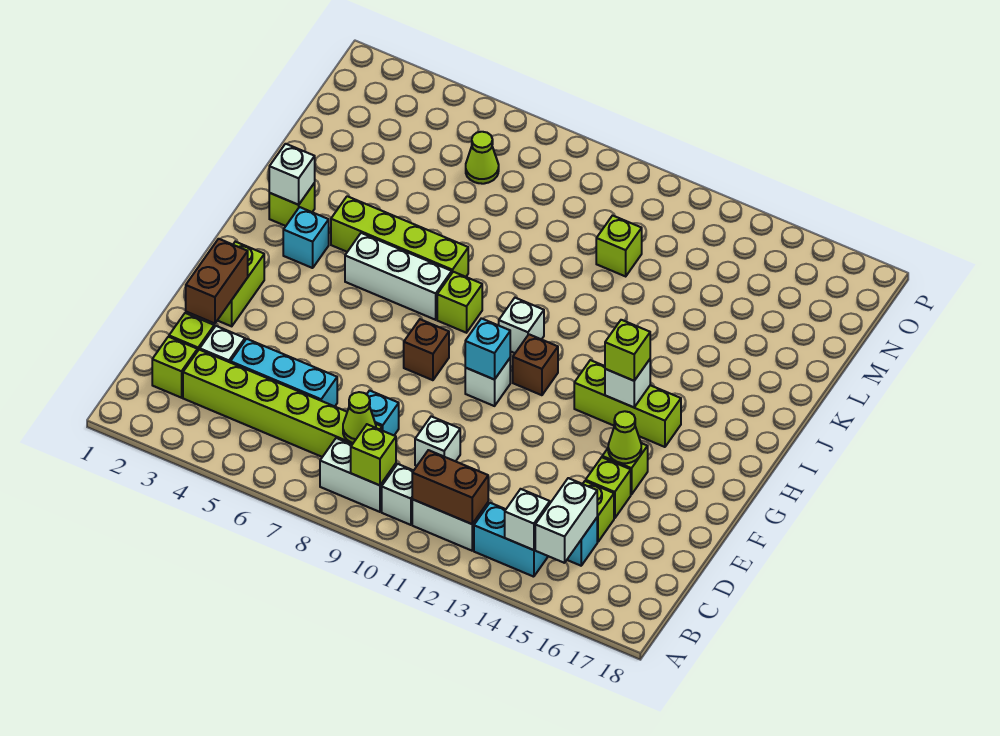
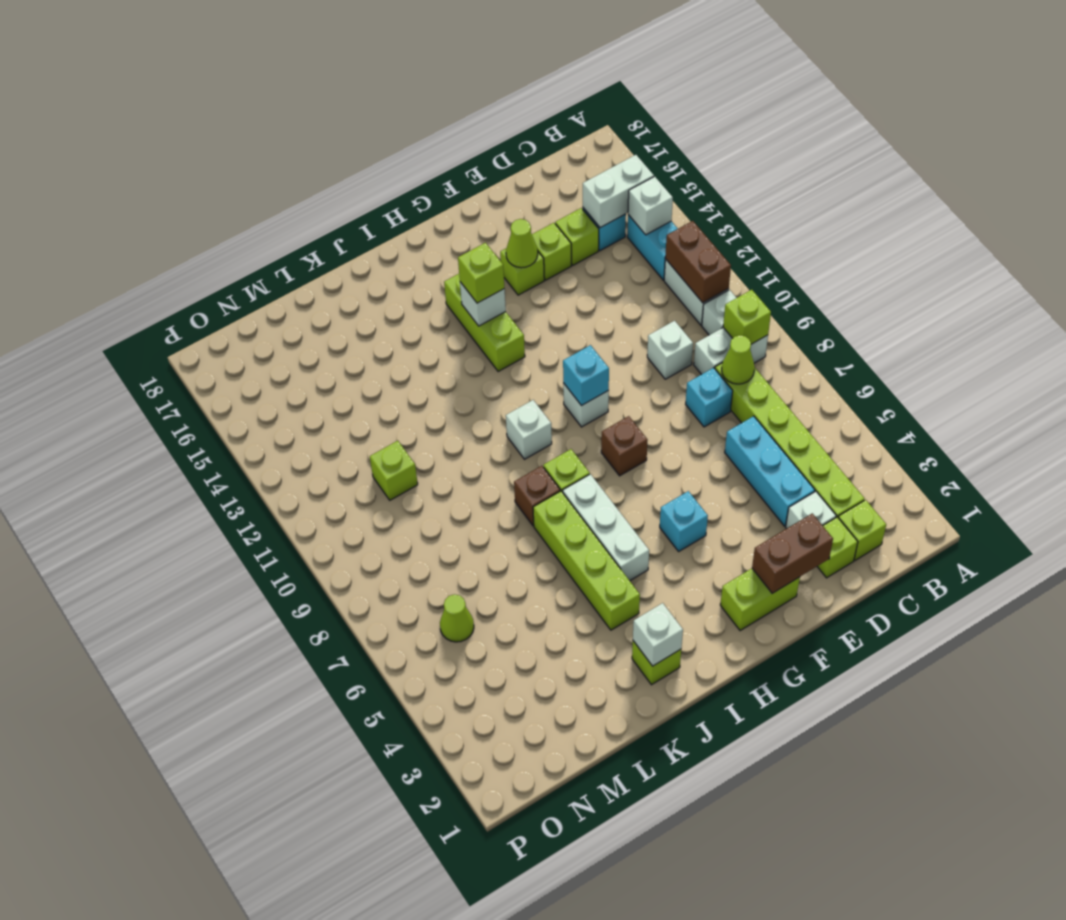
white brick B8:B9 level 1 -> white brick B9:C9 level 1
brown brick H11 level 1 -> brown brick J8 level 1
cyan brick I3 level 1 -> cyan brick G5 level 1

